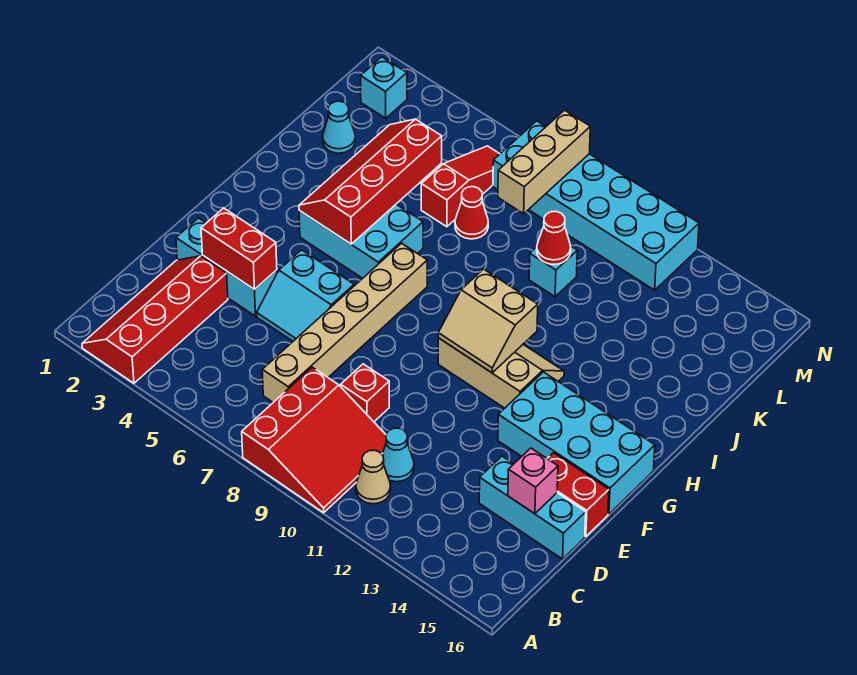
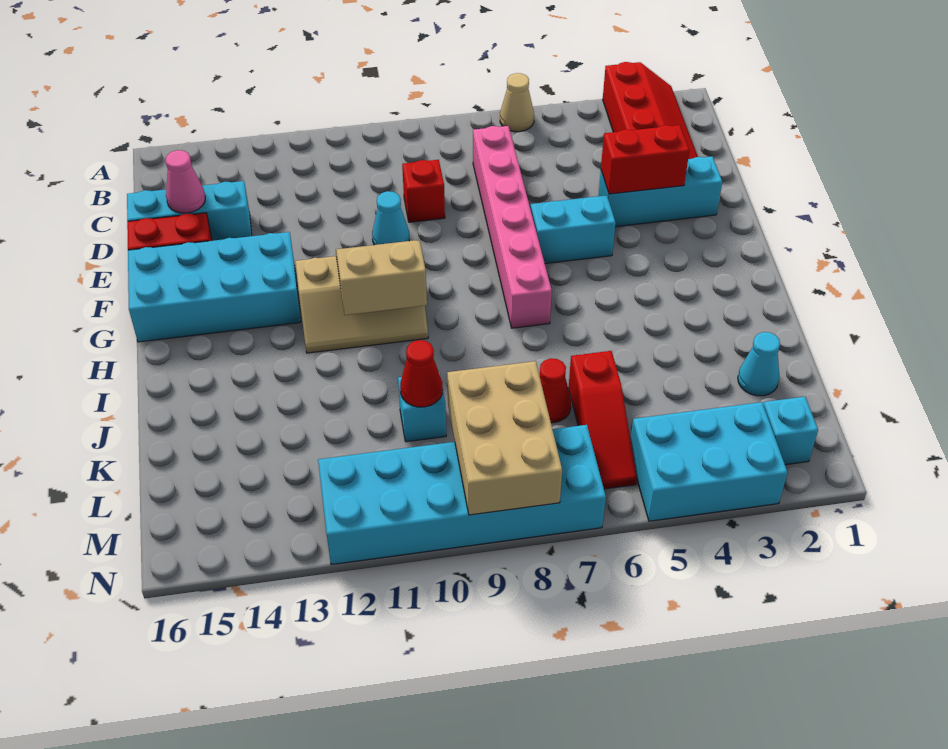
red slope A8:C10 level 1 top 8 -> none
tan cone B11 level 1 -> tan cone A6 level 1
tan brick C7:H7 level 1 -> pink brick C7:H7 level 1
cyan cone C11 level 1 -> cyan cone E10 level 1
pink brick D15 level 2 -> pink cone D15 level 2
cyan brick H4:I6 level 1 -> cyan brick M3:N5 level 1
red slope H4:K5 level 2 top 5 -> none
tan brick L8:N8 level 2 -> tan brick L8:N9 level 2

